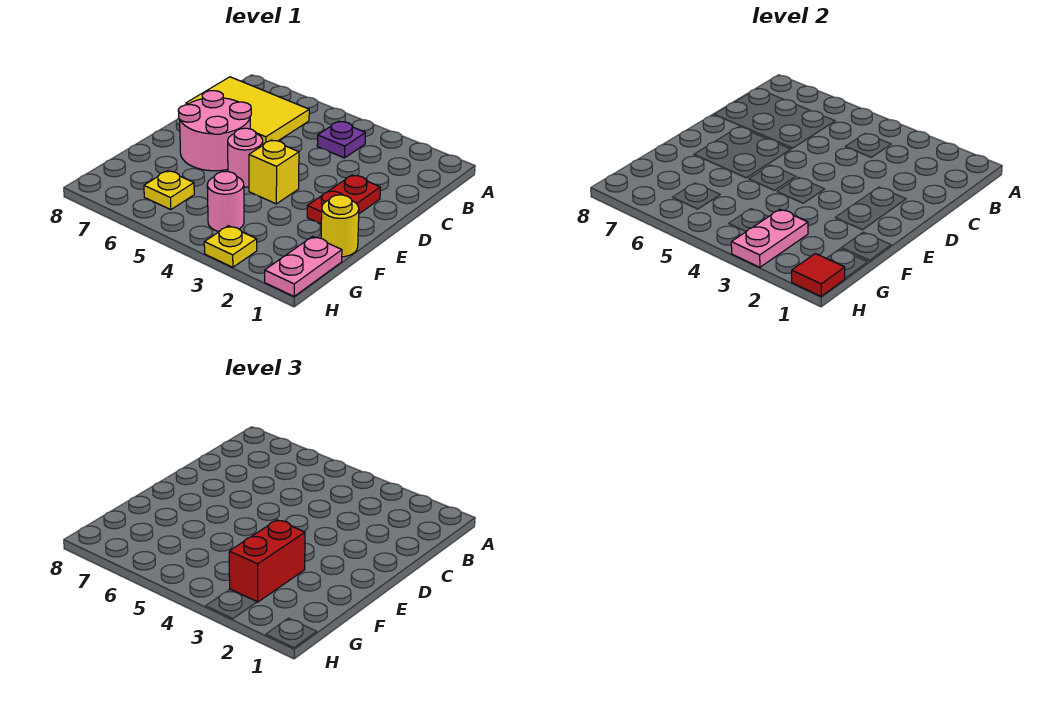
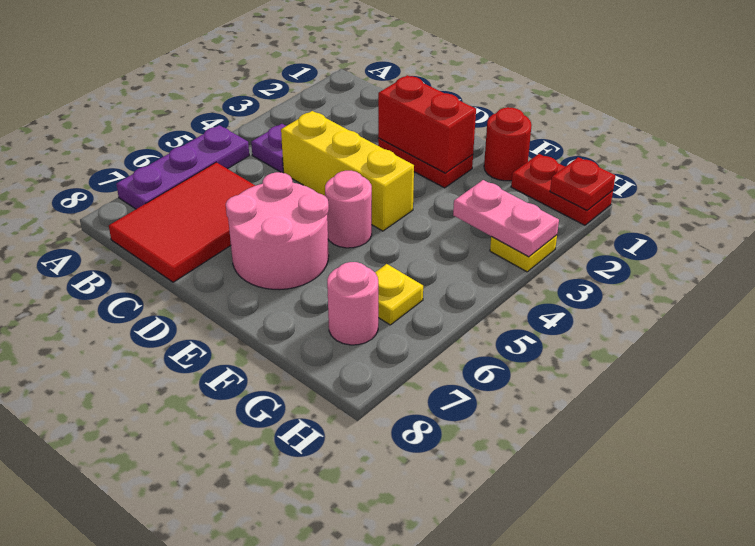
none -> purple plate A5:A7 level 1
yellow tile B6:C8 level 1 -> red tile B6:C8 level 1
yellow brick E4 level 1 -> yellow brick C4:E4 level 1
yellow round brick F1 level 1 -> red round brick F1 level 1
red brick F3:G3 level 3 -> red brick D2:E2 level 2
pink plate G1:H1 level 1 -> red plate G1:H1 level 1
pink round brick G4 level 1 -> pink round brick G7 level 1
red tile H1 level 2 -> red plate H1 level 2

